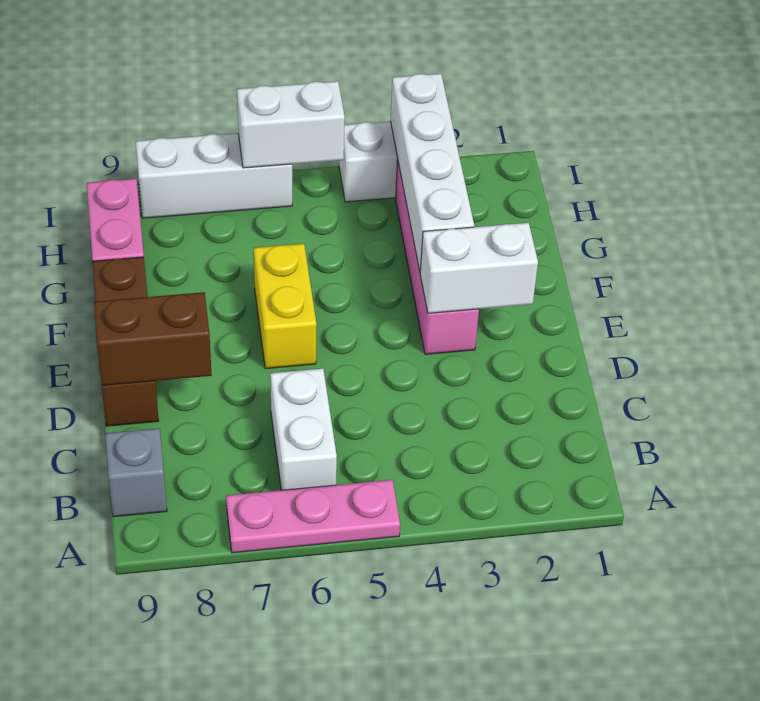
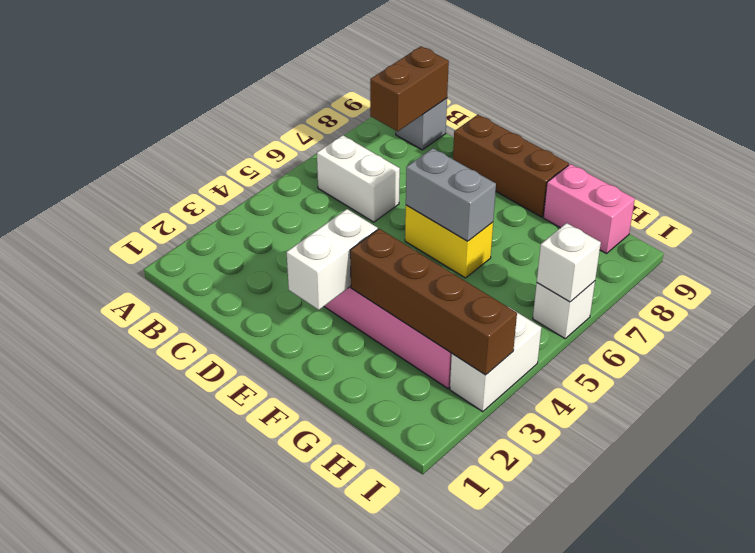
pink plate A5:A7 level 1 -> none
brown brick D8:D9 level 2 -> brown brick B8:B9 level 2
none -> grey brick E6:F6 level 2
white brick F3:I3 level 2 -> brown brick F3:I3 level 2
white brick I5:I6 level 2 -> white brick I6 level 2
white brick I6:I8 level 1 -> white brick I6 level 1

